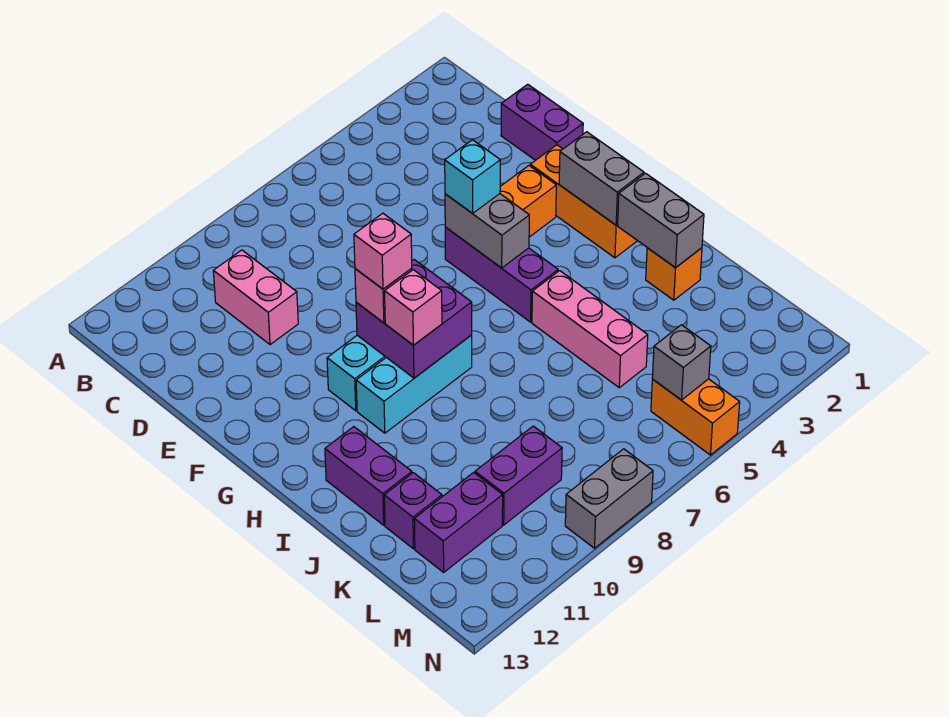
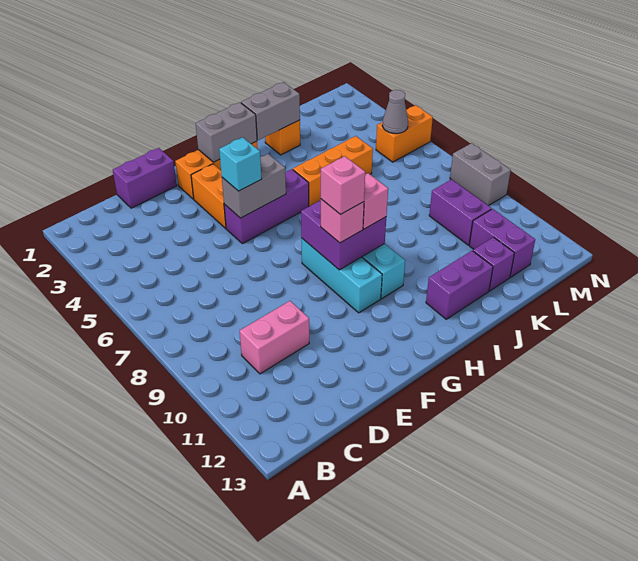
pink brick I5:K5 level 1 -> orange brick I5:K5 level 1
grey brick M5 level 2 -> grey cone M5 level 2

